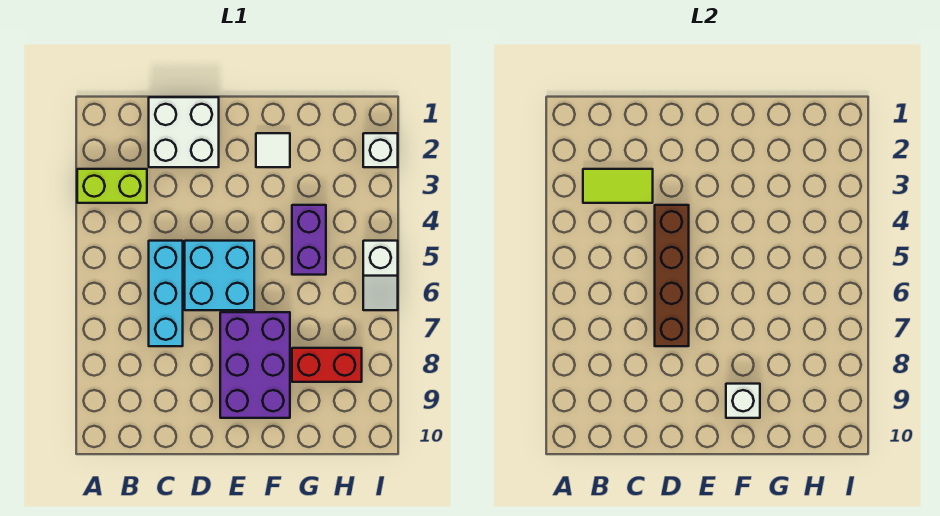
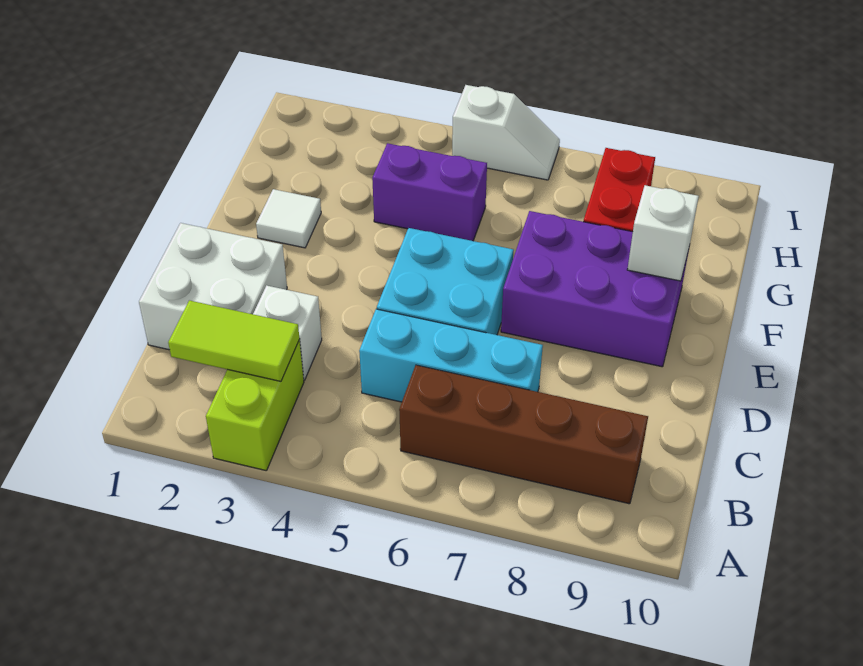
lime tile B3:C3 level 2 -> lime tile B2:B3 level 2
brown brick D4:D7 level 2 -> brown brick B6:B9 level 1
white brick I2 level 1 -> white brick C3 level 1

